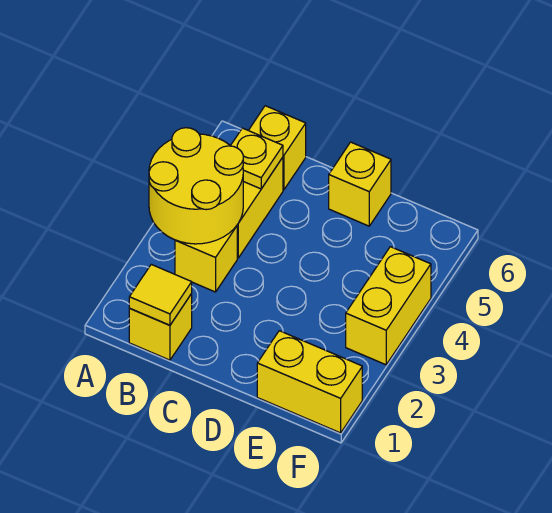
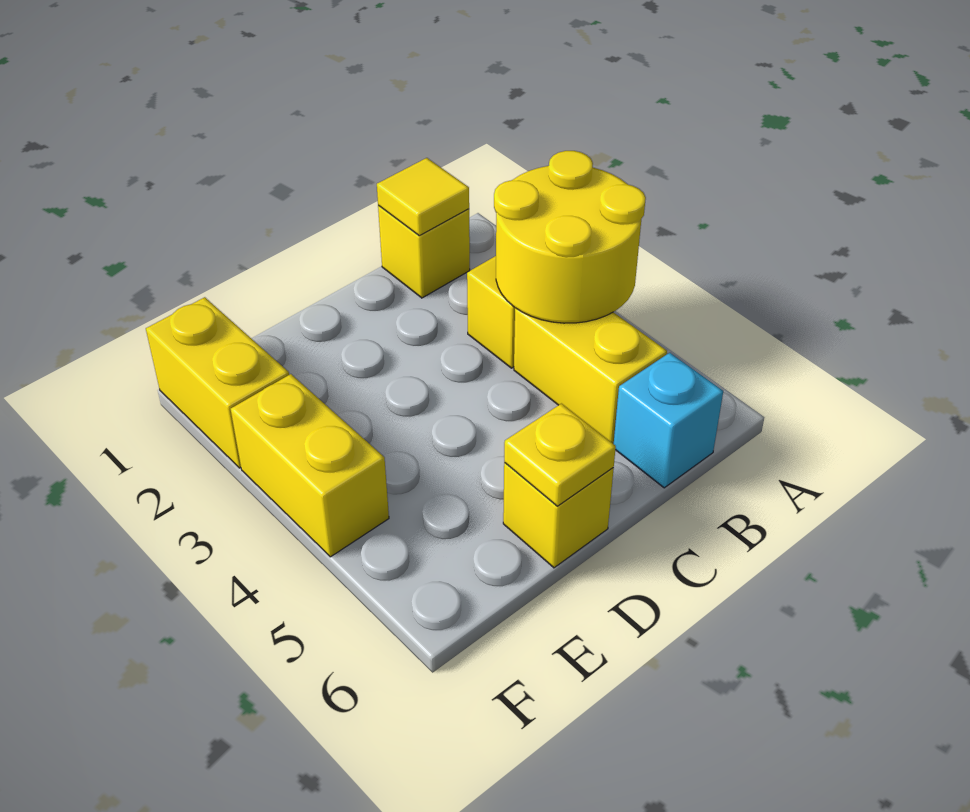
yellow plate B5 level 2 -> yellow plate D6 level 2
yellow brick B6 level 1 -> cyan brick B6 level 1
yellow brick E1:F1 level 1 -> yellow brick F1:F2 level 1

